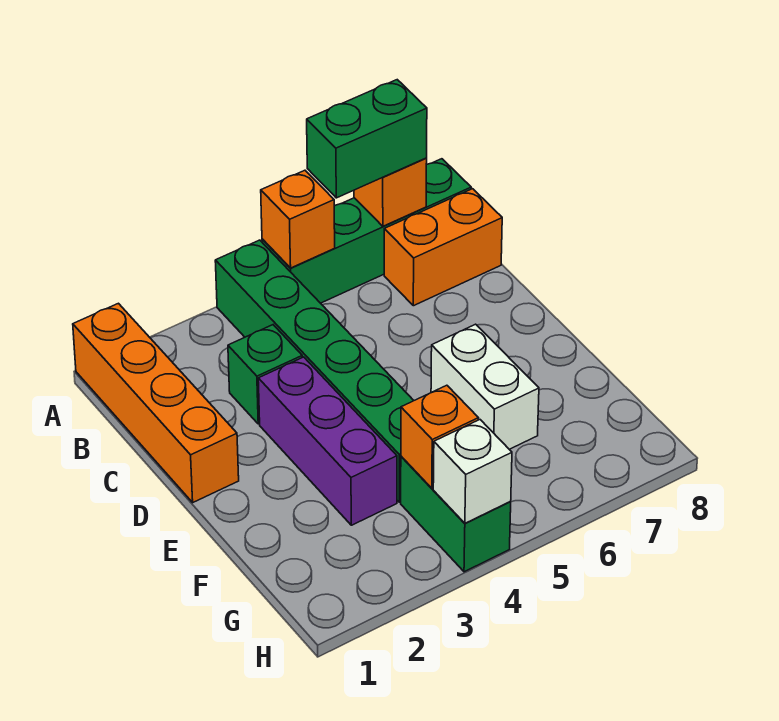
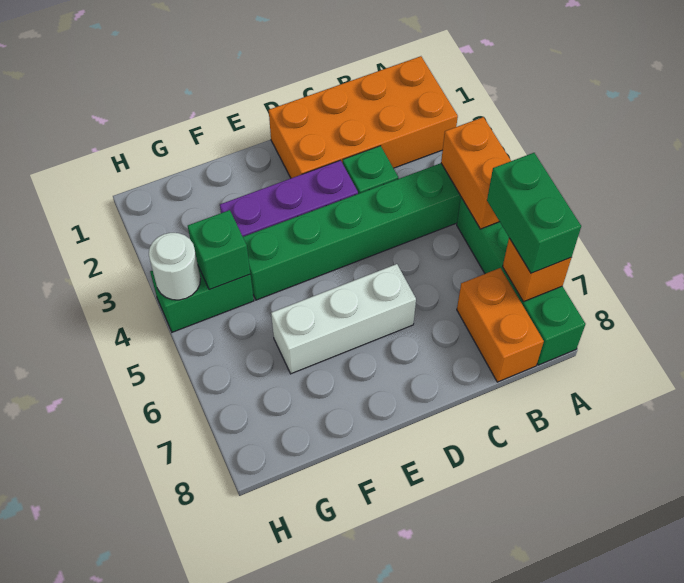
orange brick A1:D1 level 1 -> orange brick A1:D2 level 1
orange brick A5 level 2 -> orange brick A4:A5 level 2
white brick E6:F6 level 1 -> white brick D6:F6 level 1
orange brick G4 level 2 -> green brick G4 level 2
white brick H4 level 2 -> white round brick H4 level 2

